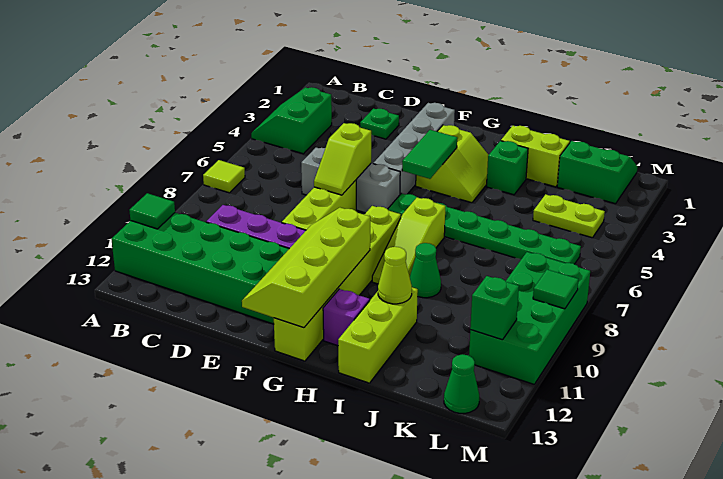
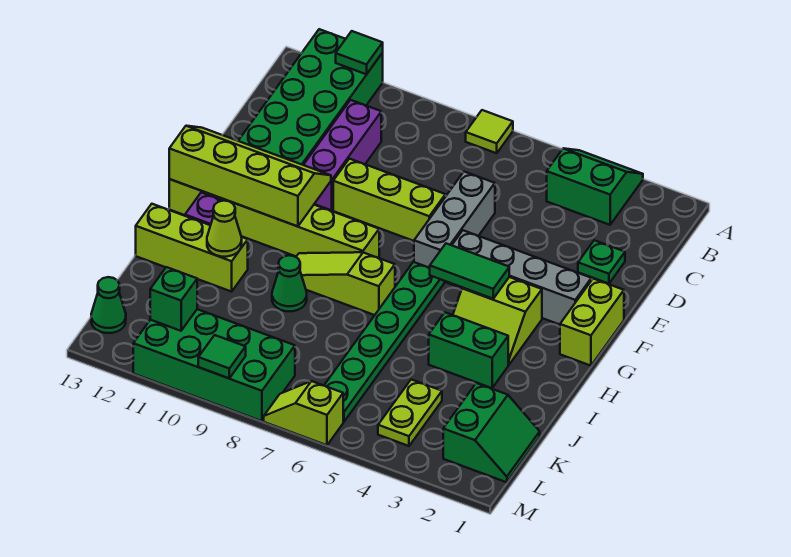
lime slope E6:E7 level 2 top 6 -> lime slope M6:M7 level 1 top 6
lime brick I2:J2 level 1 -> lime brick F1:G1 level 1
green brick I3 level 1 -> green brick I3:I4 level 1

